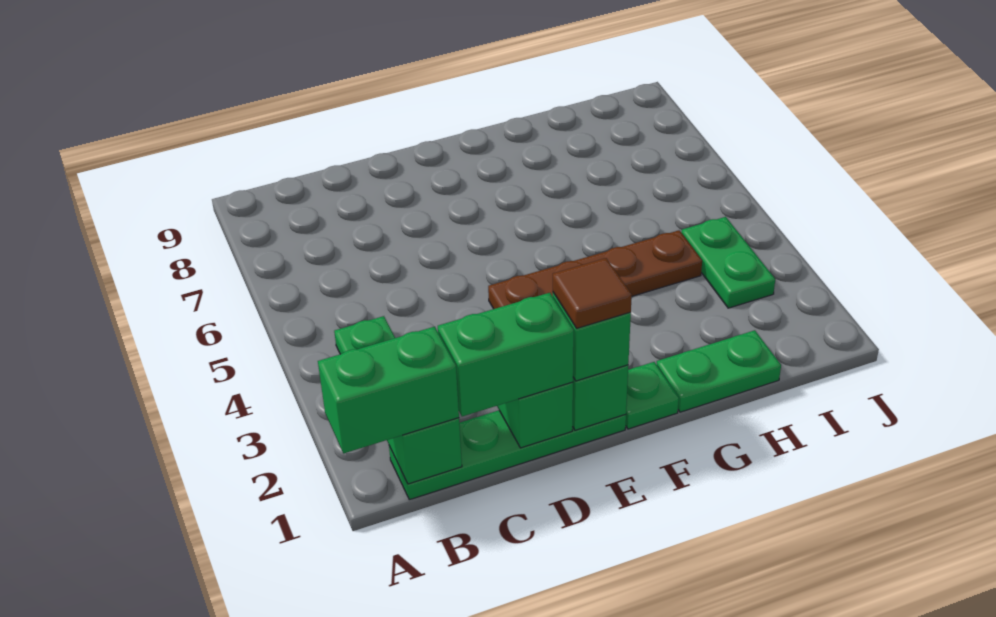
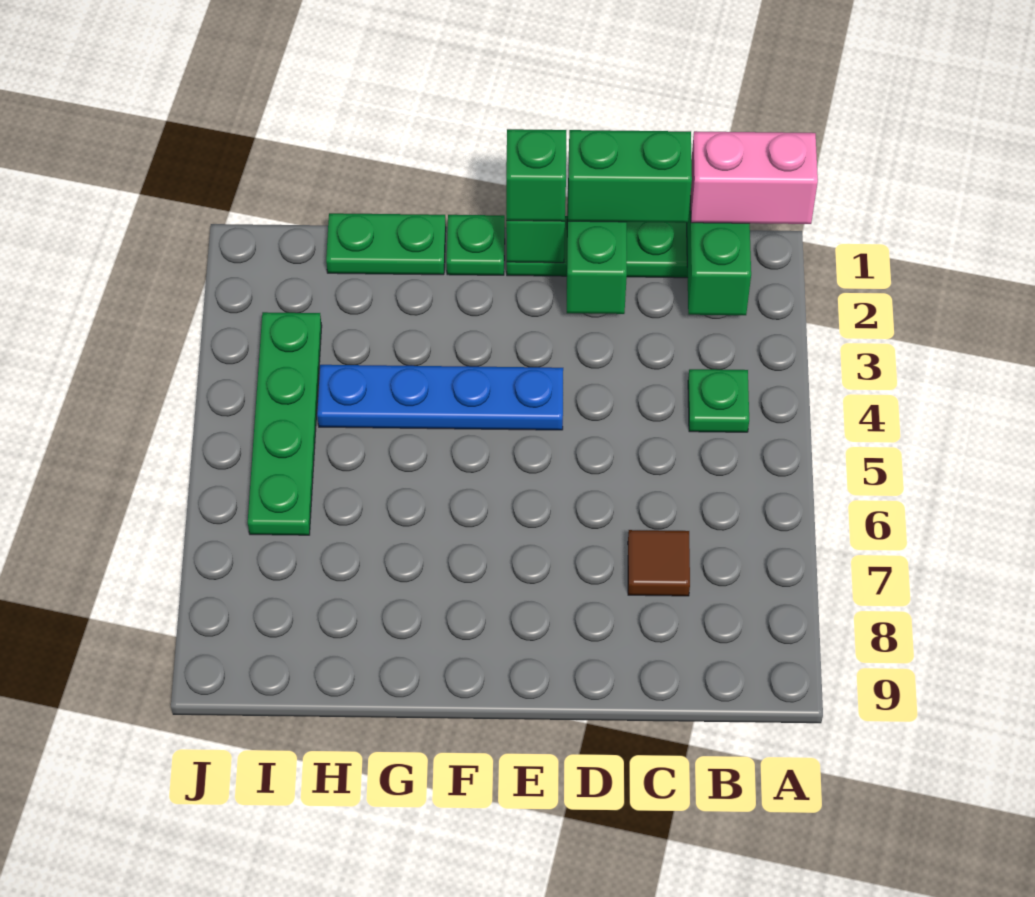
green brick A1:B1 level 3 -> pink brick A1:B1 level 3
brown tile E1 level 4 -> brown tile C7 level 1
brown plate E4:H4 level 1 -> blue plate E4:H4 level 1
green plate I3:I4 level 1 -> green plate I3:I6 level 1

